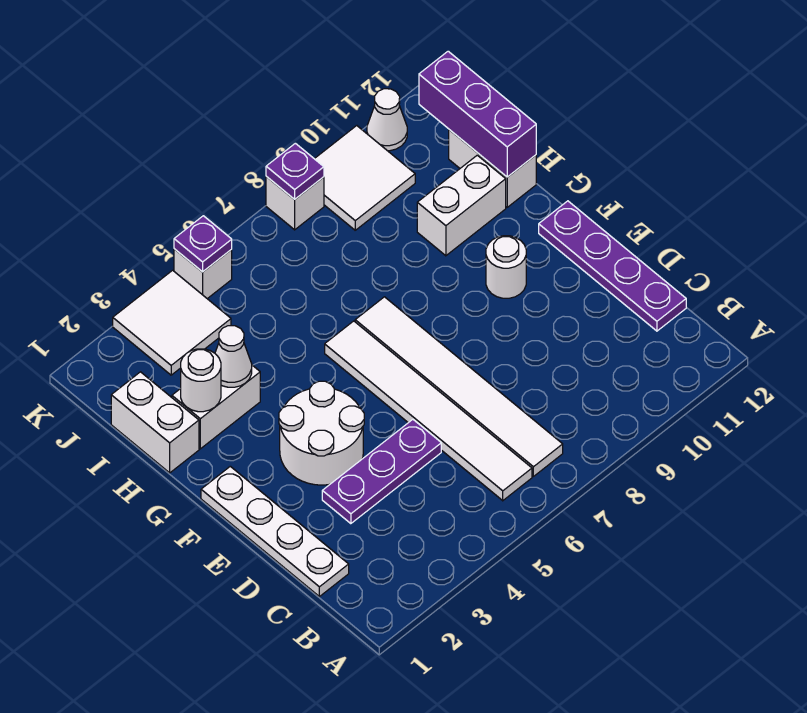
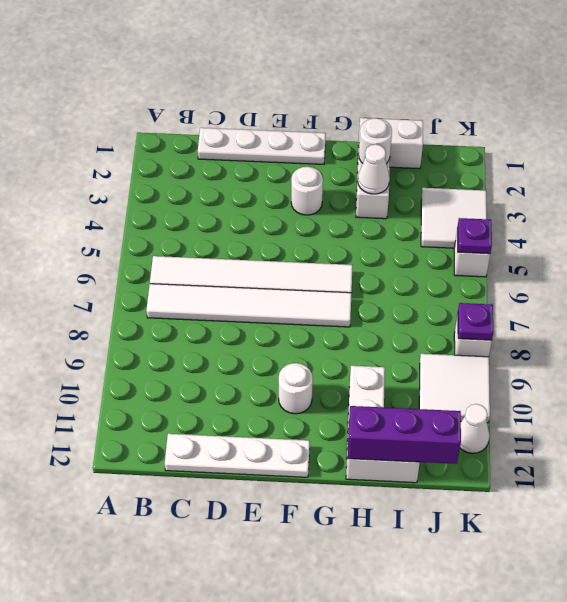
purple plate C12:F12 level 1 -> white plate C12:F12 level 1
purple plate D3:D5 level 1 -> none
white round brick E3:F4 level 1 -> white round brick F3 level 1

